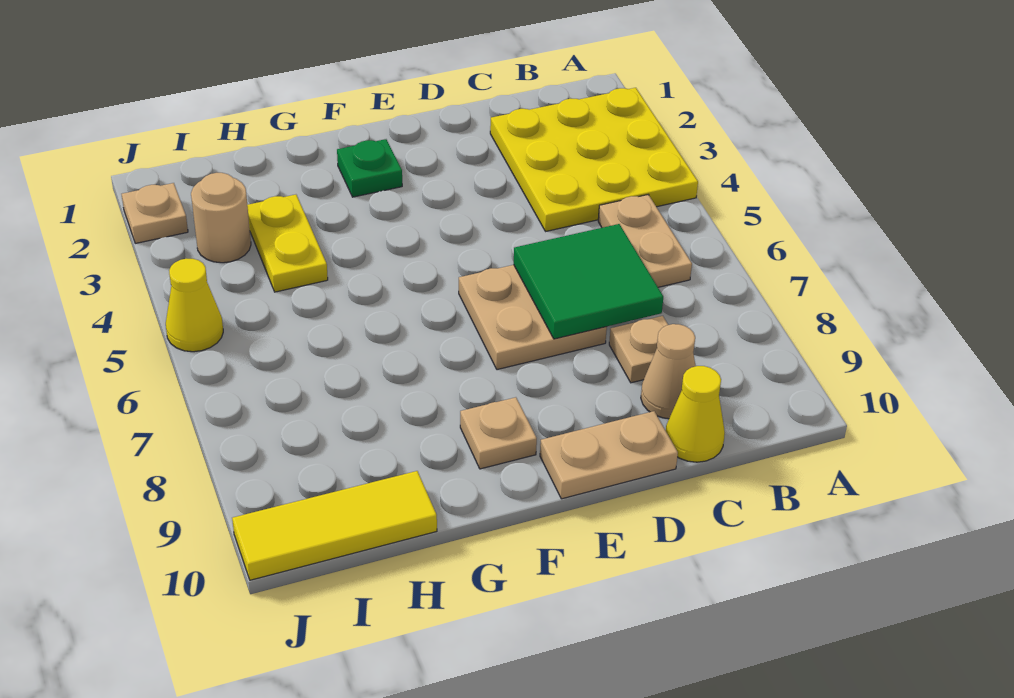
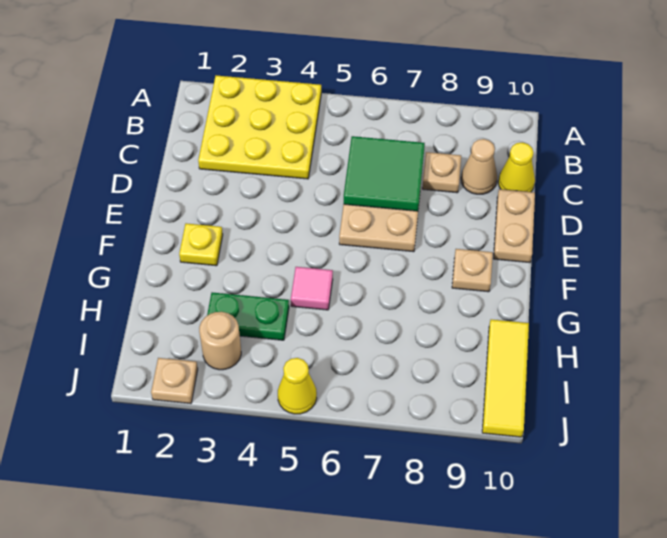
tan plate B5:B6 level 1 -> none
green plate F2 level 1 -> yellow plate F2 level 1
none -> pink tile G5 level 1
yellow plate H3:H4 level 1 -> green plate H3:H4 level 1

